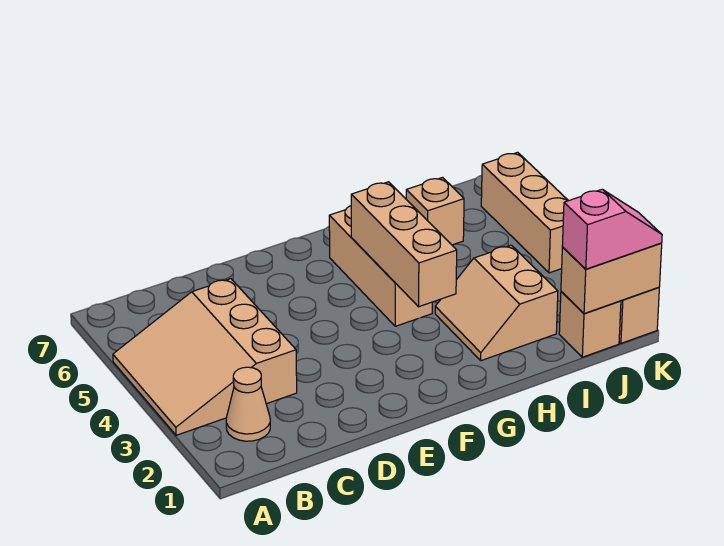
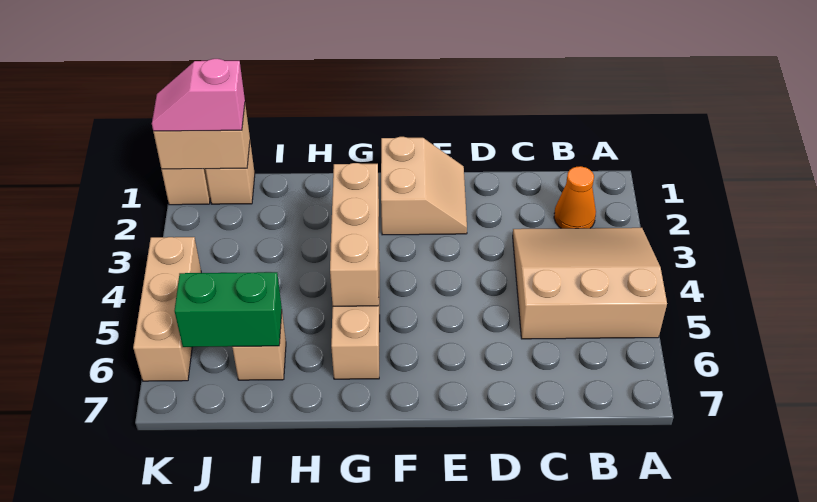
tan slope A3:C5 level 1 top C -> tan slope A3:C5 level 1 top 5
tan cone B2 level 1 -> orange cone B2 level 1
tan slope H2:I3 level 1 top I -> tan slope E1:F2 level 1 top F
none -> green brick I6:J6 level 2

